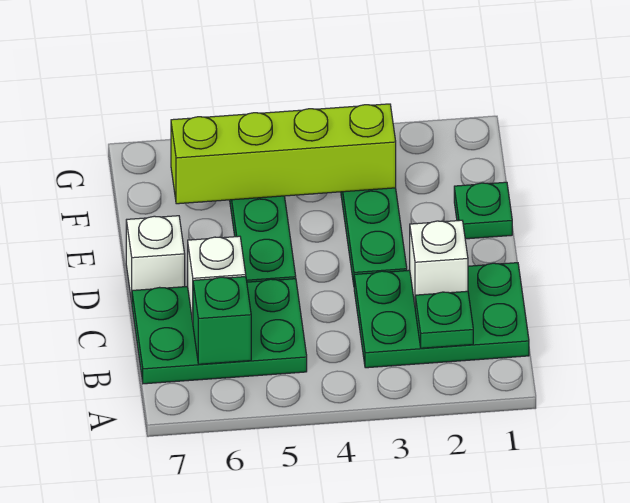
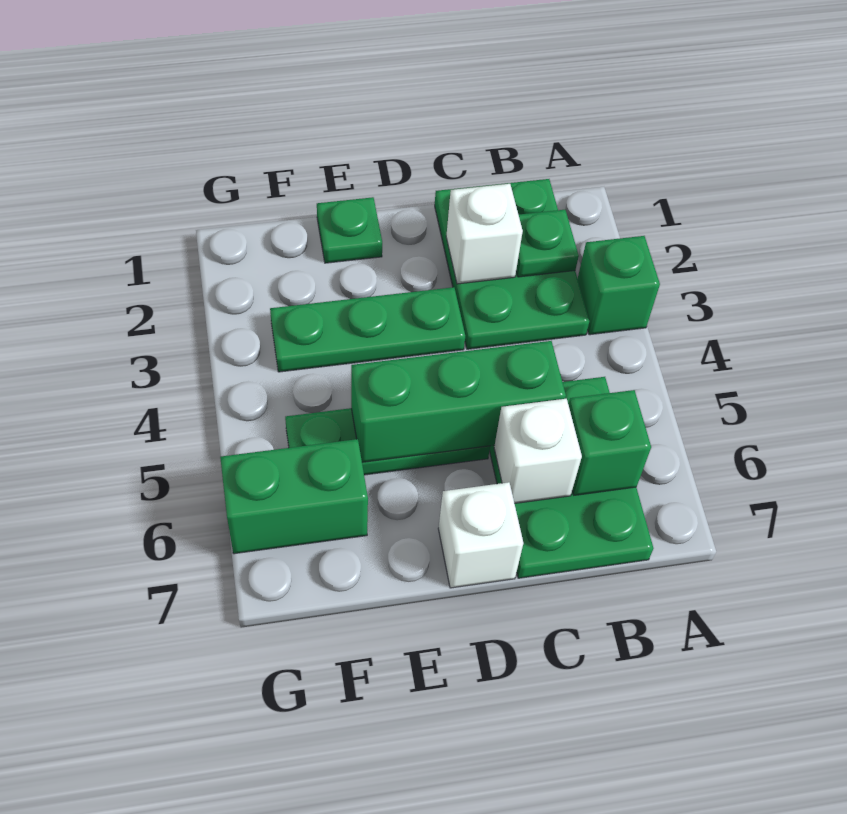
none -> green brick A3 level 1
none -> green brick C5:E5 level 2
lime brick F3:F6 level 2 -> none
none -> green brick F6:G6 level 1

